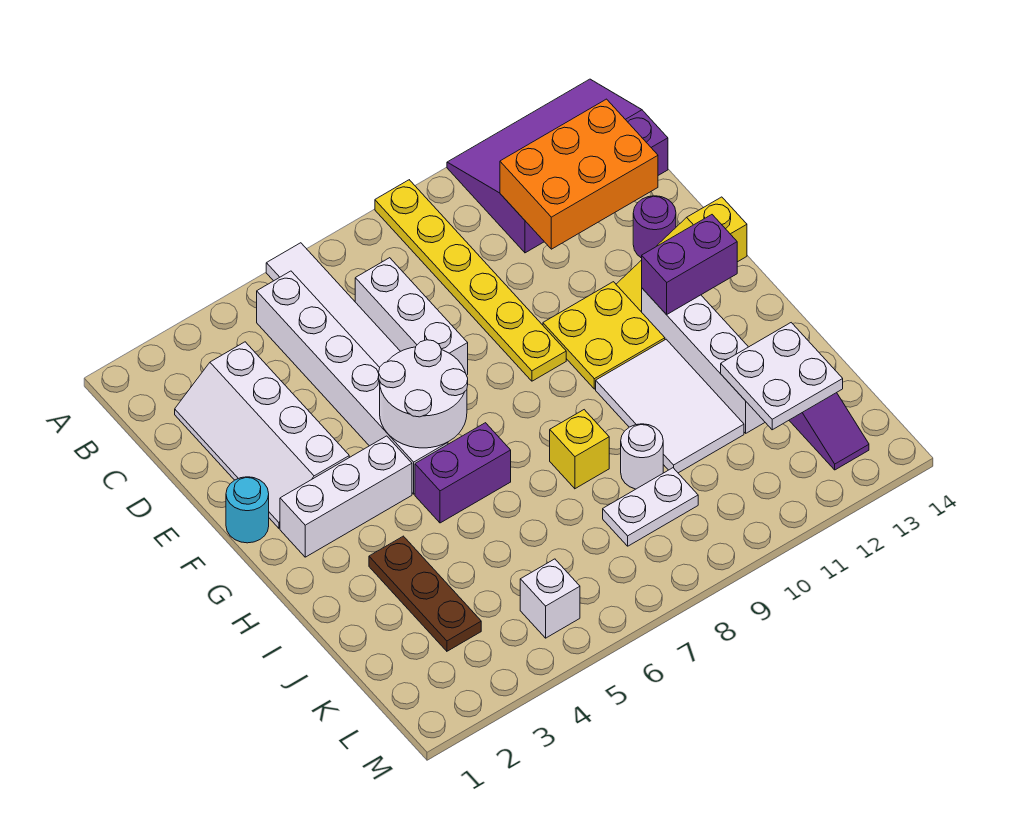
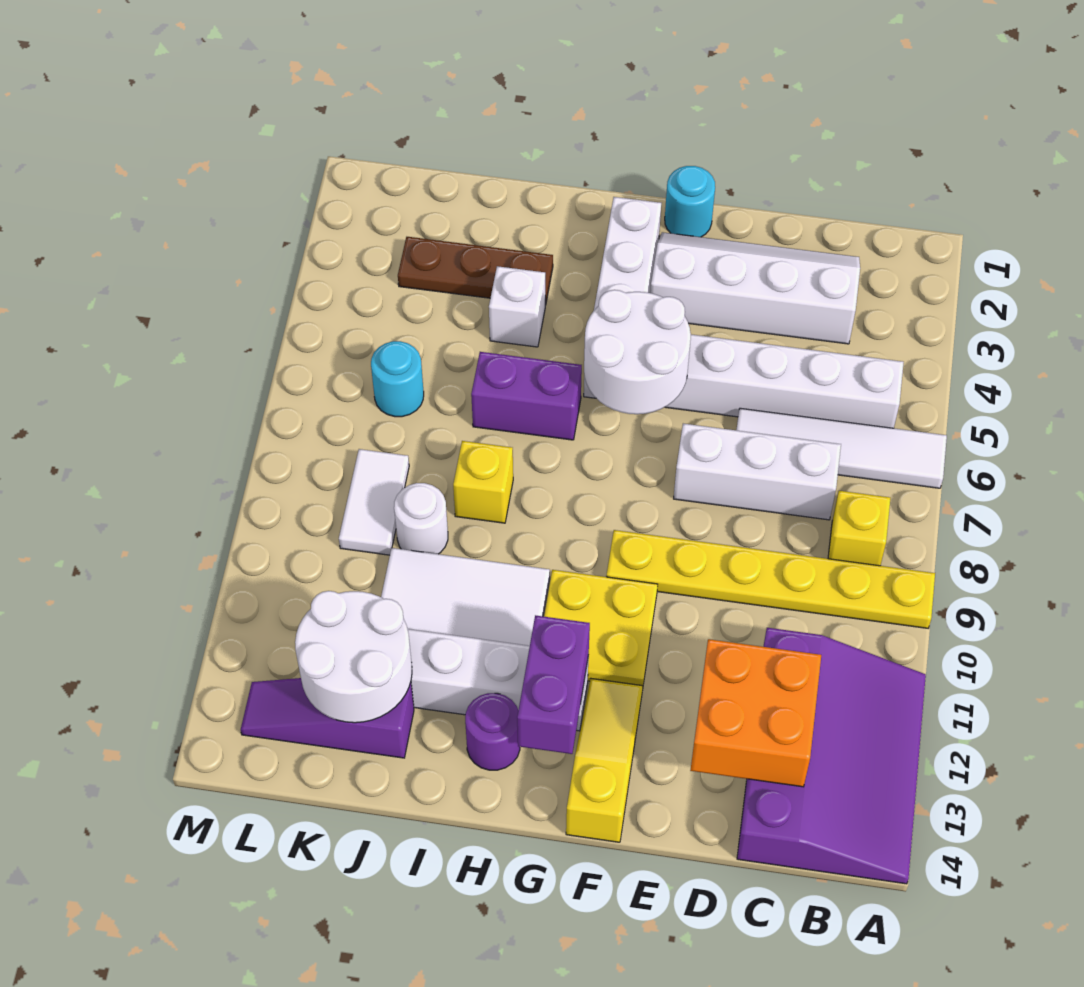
none -> yellow brick B8 level 1
orange brick C11:D13 level 2 -> orange brick C12:D13 level 2
purple round brick E13 level 1 -> purple round brick H13 level 1
purple brick H5:H6 level 1 -> purple brick H6:I6 level 1
white plate J12:K13 level 2 -> white round brick J12:K13 level 2
none -> cyan round brick K6 level 1
white plate K8:K9 level 1 -> white tile K8:K9 level 1
white brick L5 level 1 -> white brick I4 level 1

